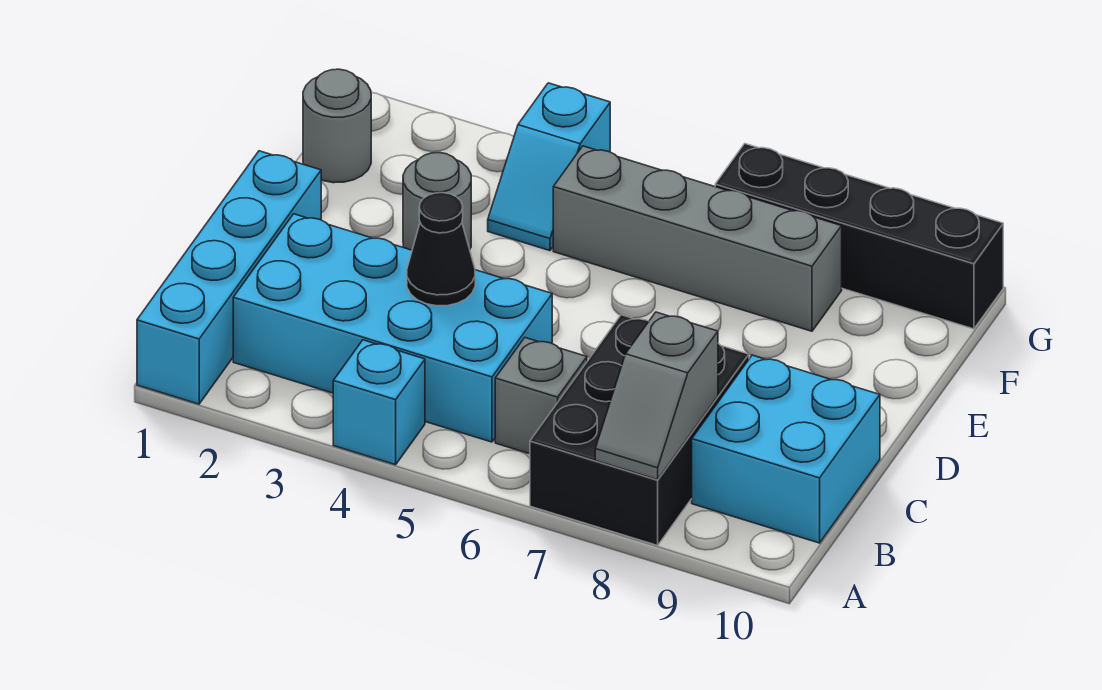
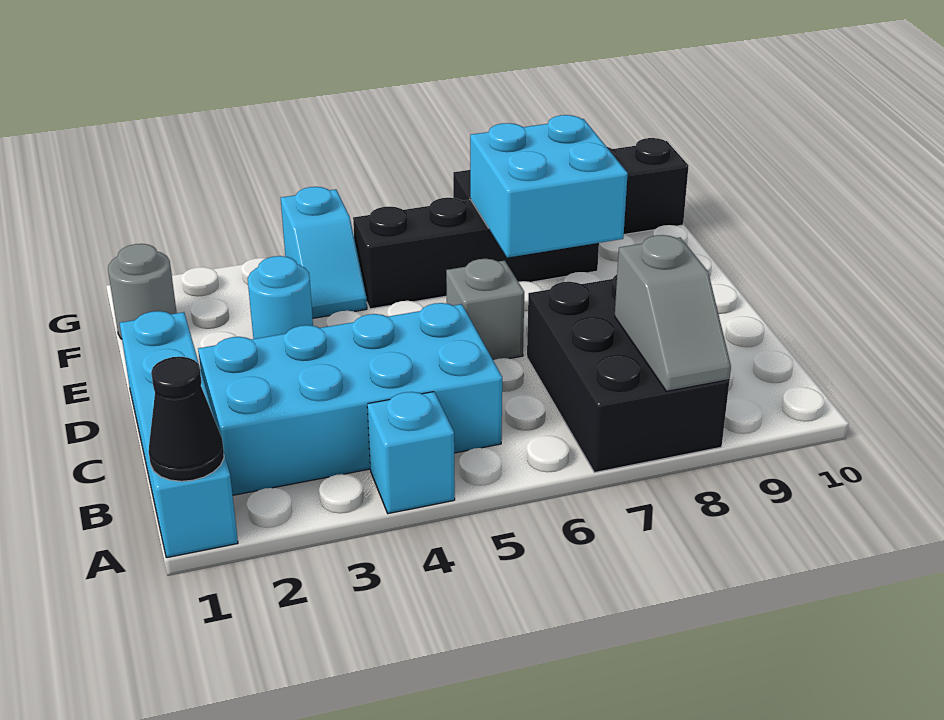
grey brick B6 level 1 -> grey brick D6 level 1
cyan brick B9:C10 level 1 -> cyan brick E7:F8 level 2
black cone C4 level 2 -> black cone A1 level 2
grey round brick E3 level 1 -> cyan round brick E3 level 1
grey brick F5:F8 level 1 -> black brick F5:F8 level 1

